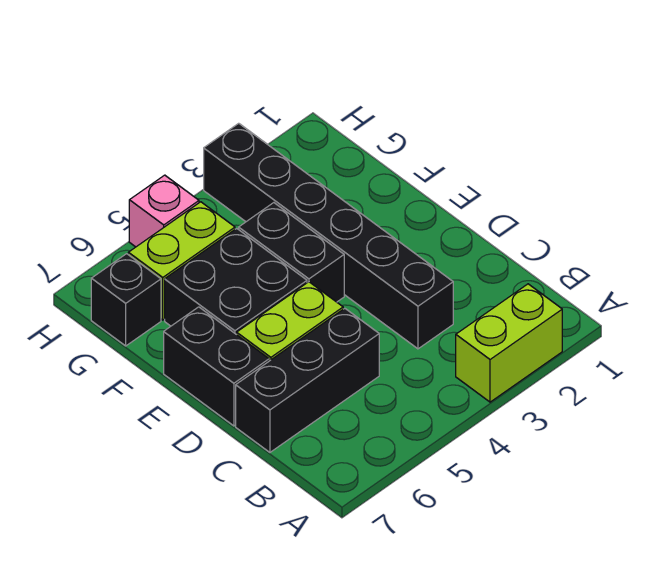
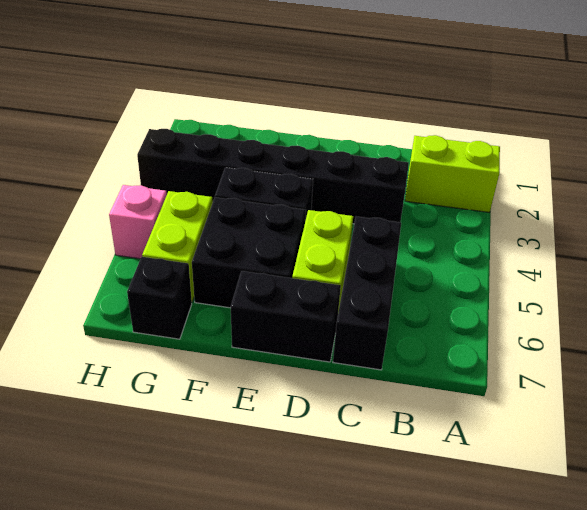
lime brick A2:A3 level 1 -> lime brick A2:B2 level 1

